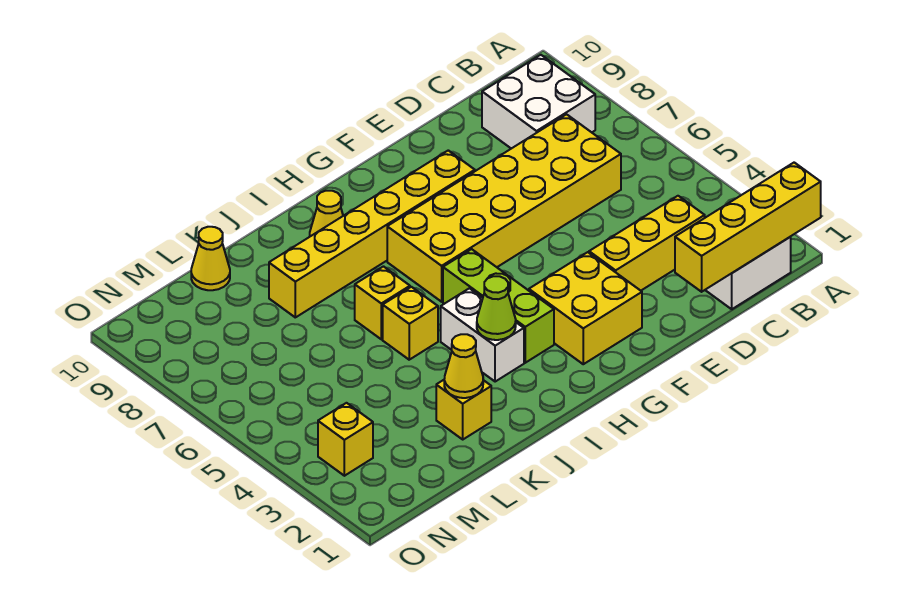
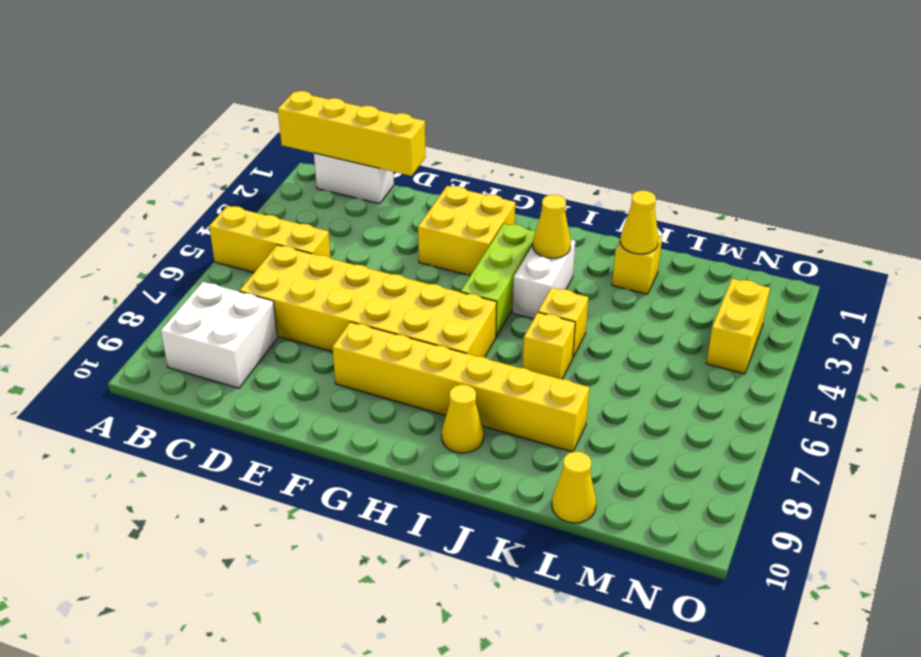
yellow brick C3:E3 level 1 -> yellow brick A5:C5 level 1
lime cone I3 level 2 -> yellow cone I3 level 2
yellow brick N3 level 1 -> yellow brick N3:N4 level 1

